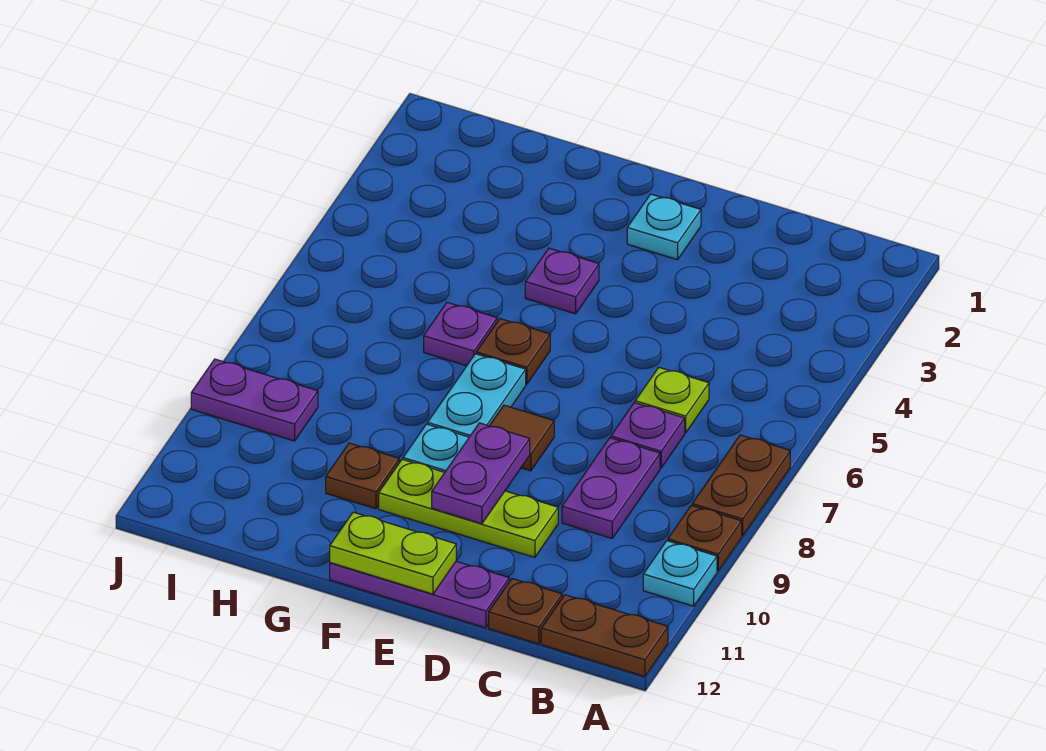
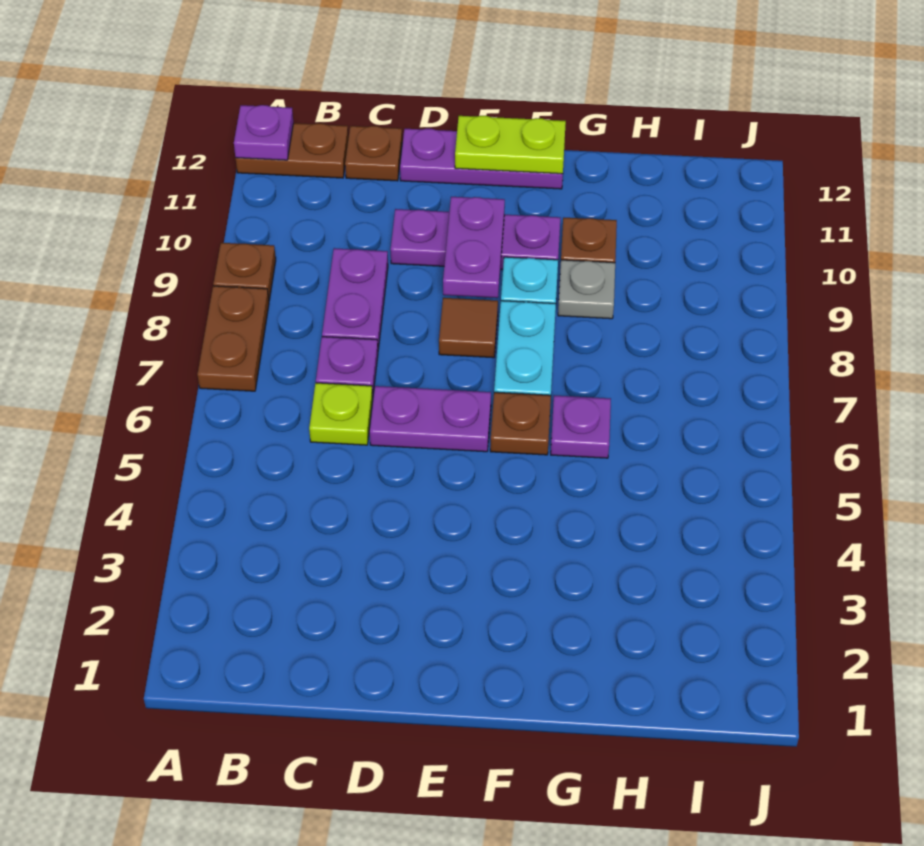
cyan plate A10 level 1 -> none
lime plate D10:F10 level 1 -> purple plate D10:F10 level 1
cyan plate E2 level 1 -> none
purple plate F4 level 1 -> purple plate A12 level 2
none -> grey plate G9 level 1
purple plate I9:J9 level 1 -> purple plate D6:E6 level 1

